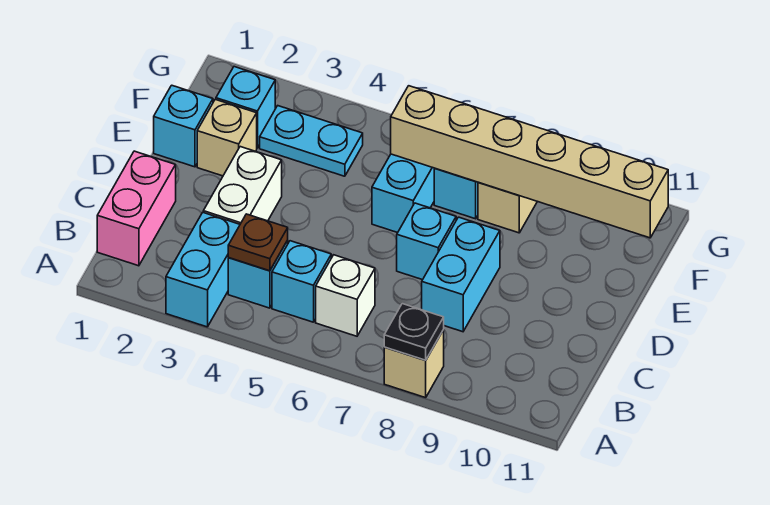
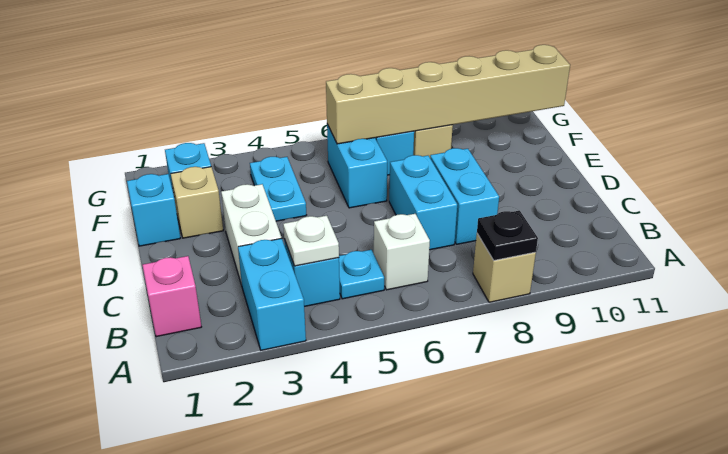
pink brick B1:C1 level 1 -> pink brick B1 level 1
brown plate B4 level 2 -> white plate B4 level 2
cyan brick B5 level 1 -> cyan plate B5 level 1
cyan brick D7 level 1 -> cyan brick C7:D7 level 1
cyan plate F3:F4 level 1 -> cyan plate E4:F4 level 1

